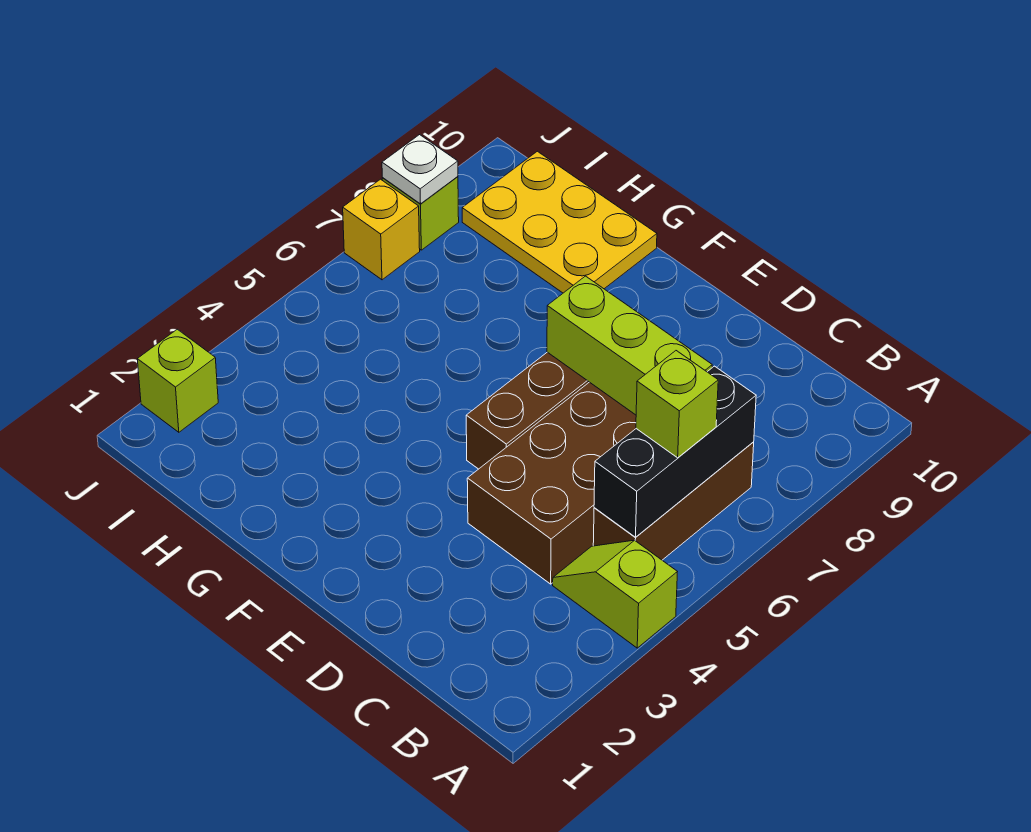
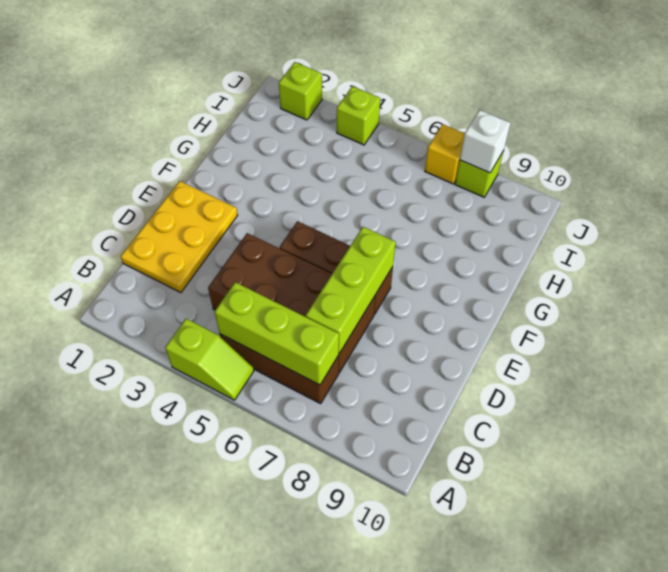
lime slope A4:B4 level 1 top A -> lime slope A4:A5 level 1 top 4
black brick B5:B7 level 2 -> lime brick B5:B7 level 2
lime brick B6 level 3 -> lime brick J4 level 1
yellow plate G9:I10 level 1 -> yellow plate C1:E2 level 1
white plate J8 level 2 -> white brick J8 level 2

